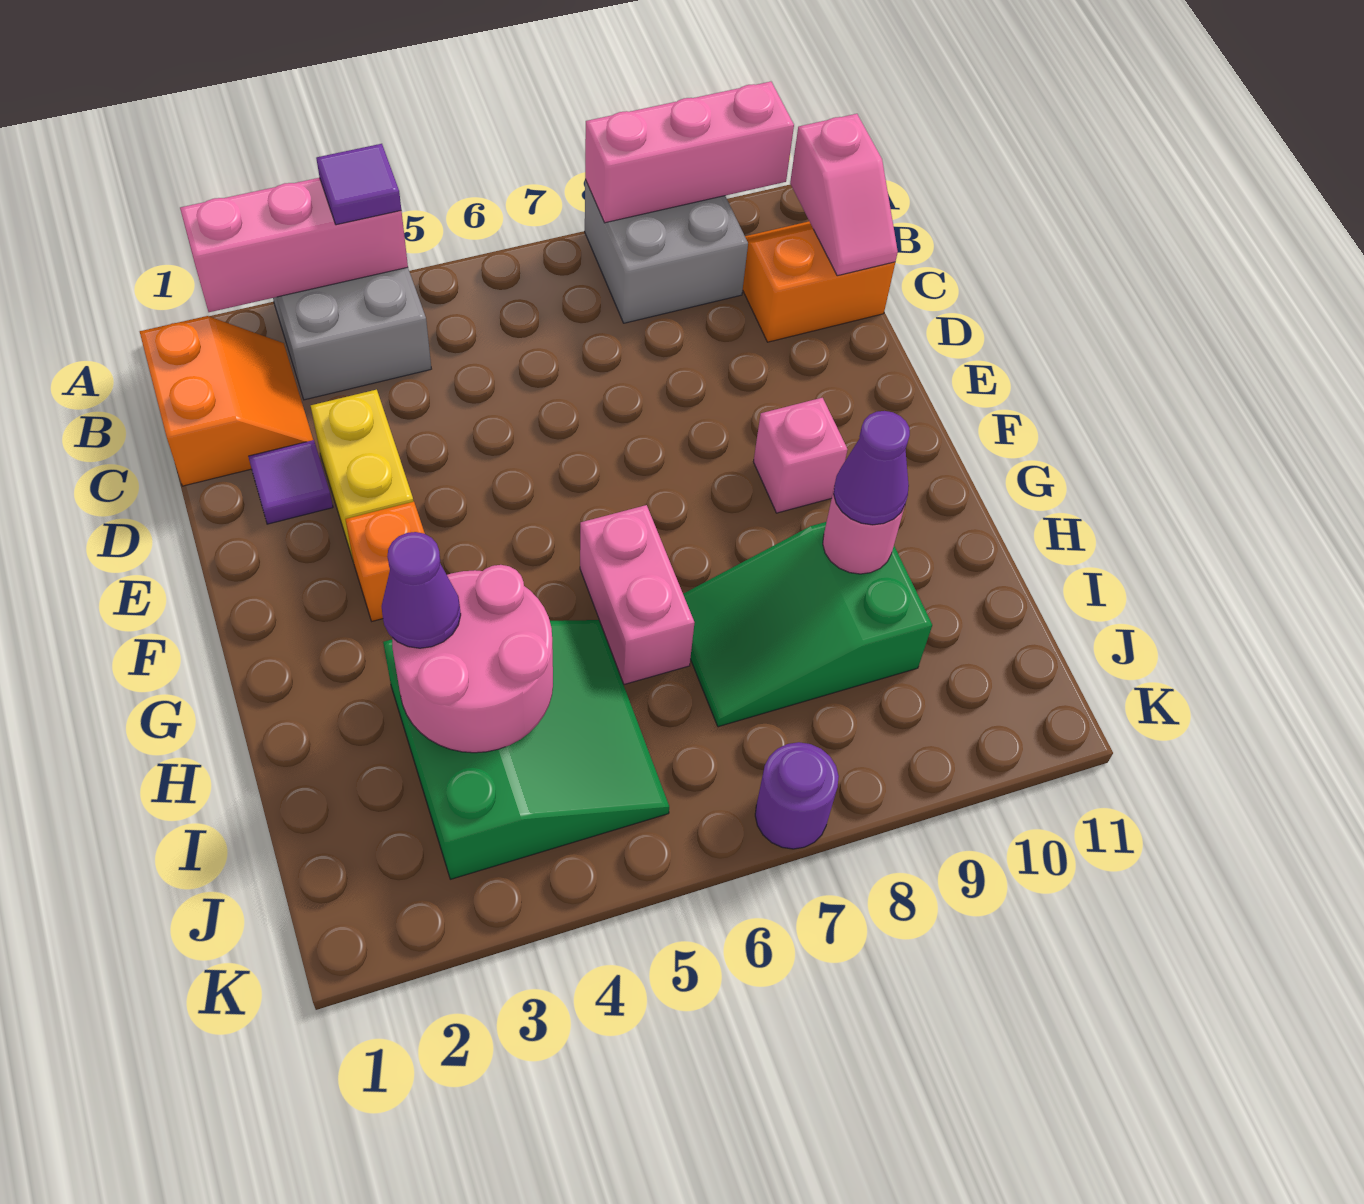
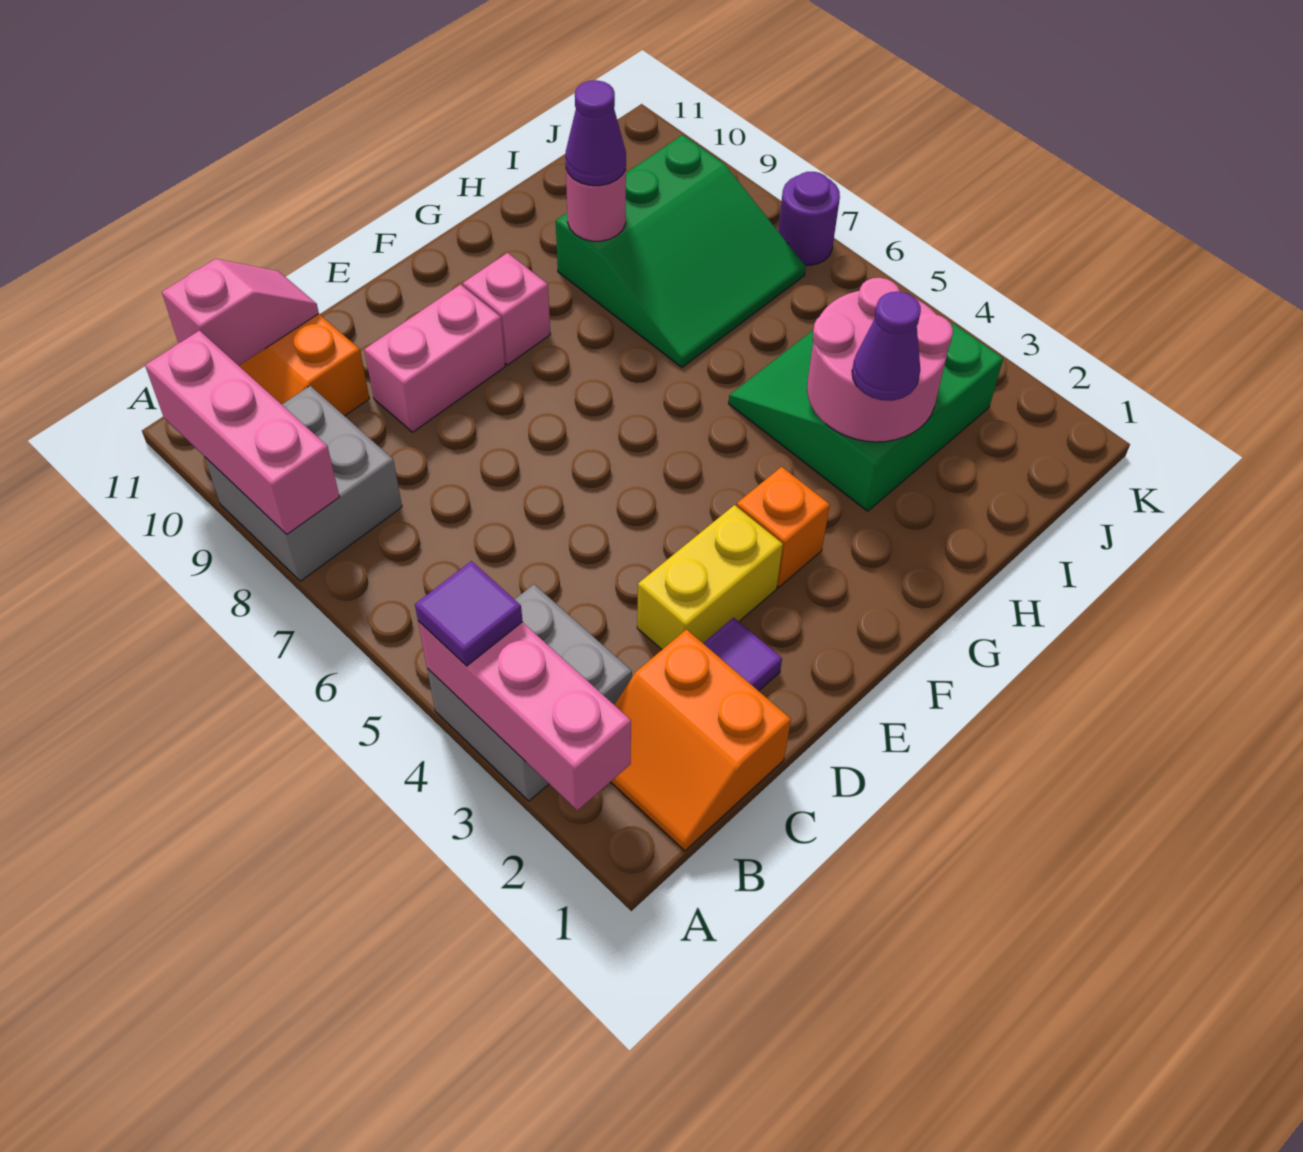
orange slope B1:C2 level 1 top 1 -> orange slope B1:C2 level 1 top C
pink brick G6:H6 level 1 -> pink brick D9:E9 level 1
green slope H7:I9 level 1 top 9 -> green slope H7:J9 level 1 top 9

